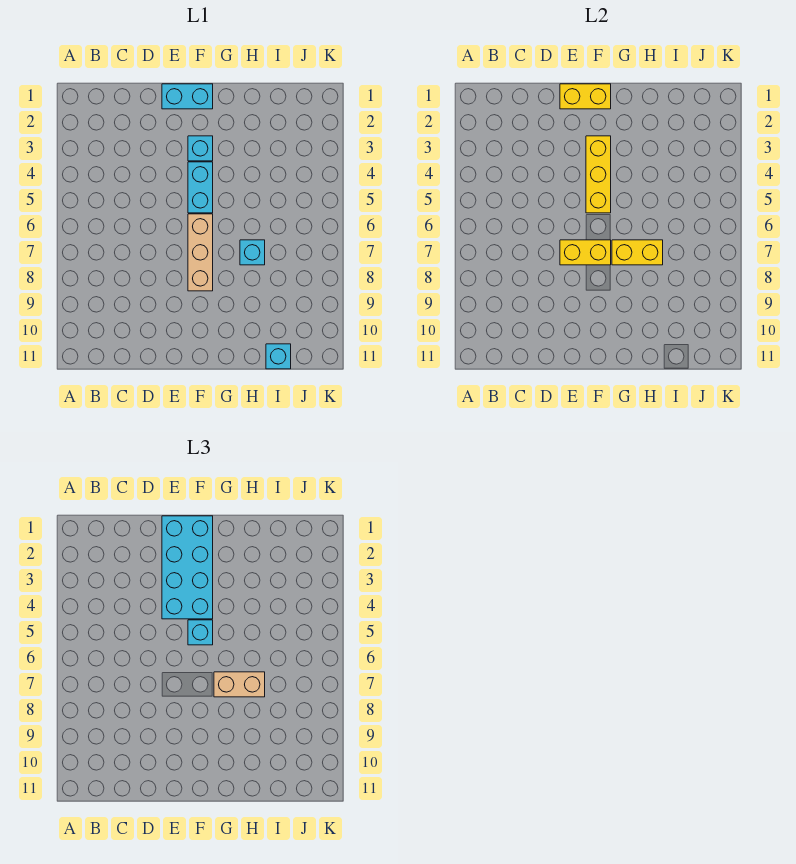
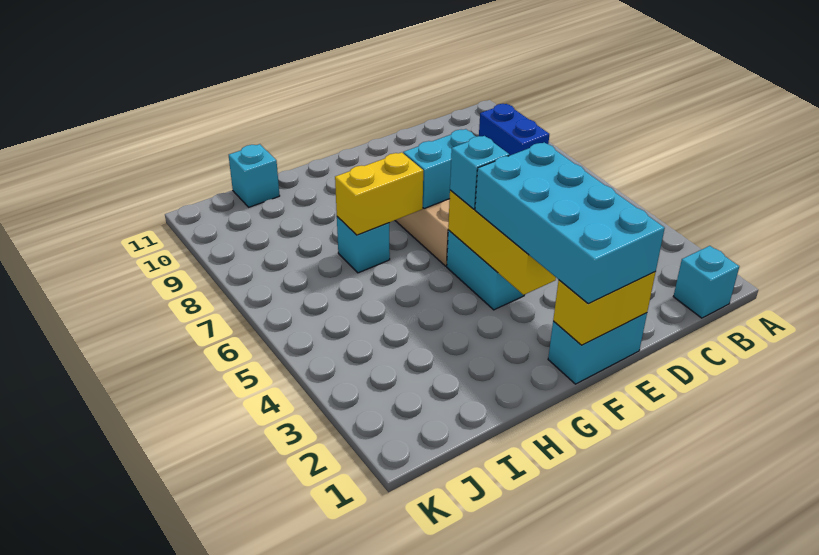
none -> blue brick B8:B9 level 1
yellow brick E7:F7 level 2 -> cyan brick E7:F7 level 2
cyan brick F3 level 1 -> cyan brick B1 level 1
tan brick G7:H7 level 3 -> none

